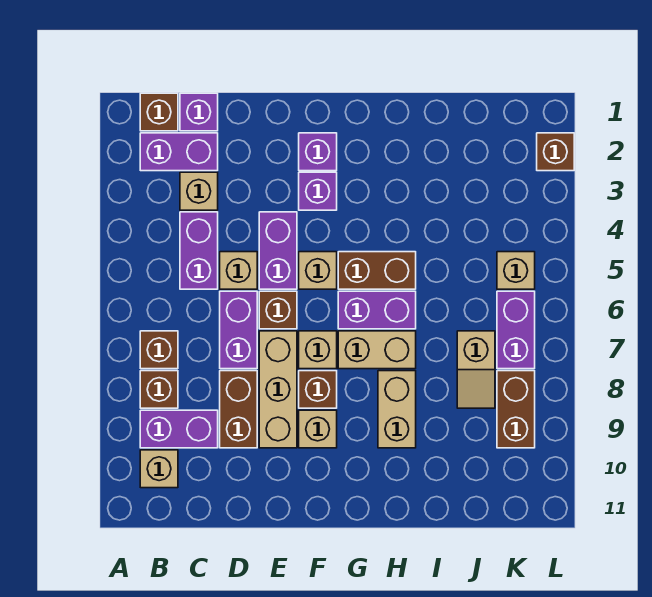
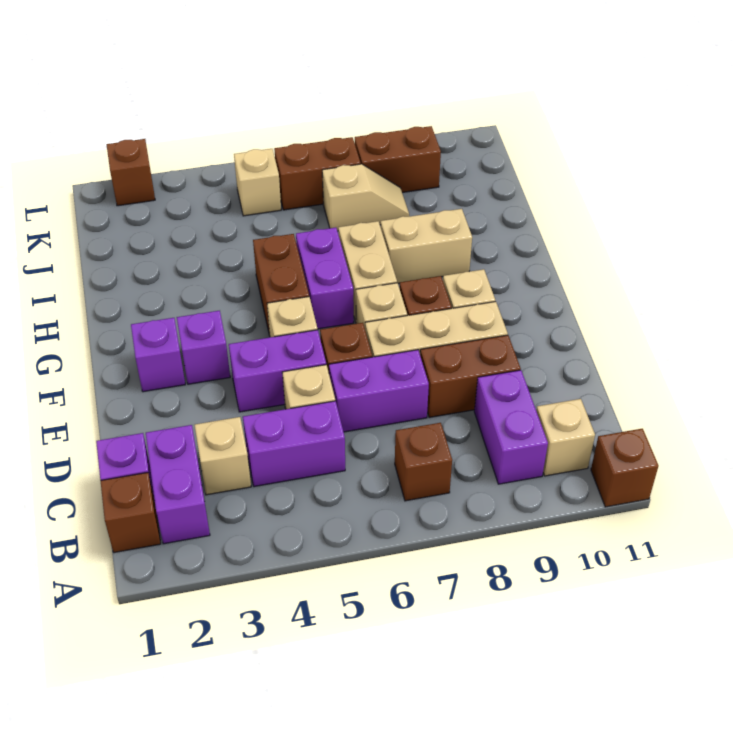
brown brick B8 level 1 -> brown brick A11 level 1
purple brick K6:K7 level 1 -> brown brick K6:K7 level 1

